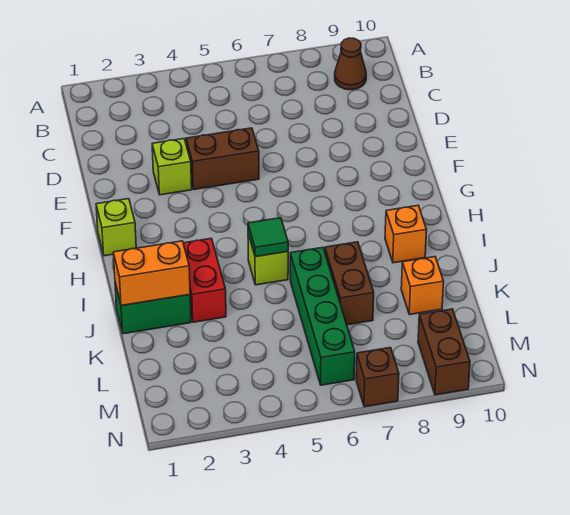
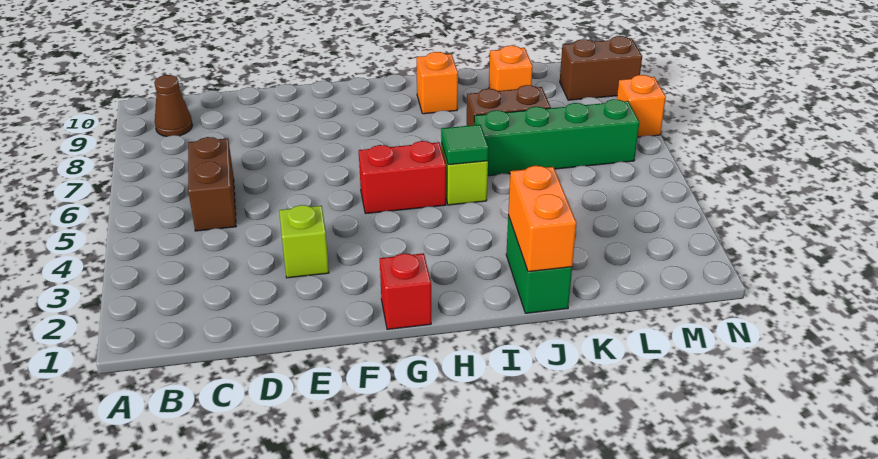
brown brick E4:E5 level 1 -> brown brick C5:C6 level 1
lime brick G1 level 1 -> red brick G1 level 1
red brick I3:J3 level 1 -> red brick G5:H5 level 1
brown brick N7 level 1 -> orange brick N7 level 1

